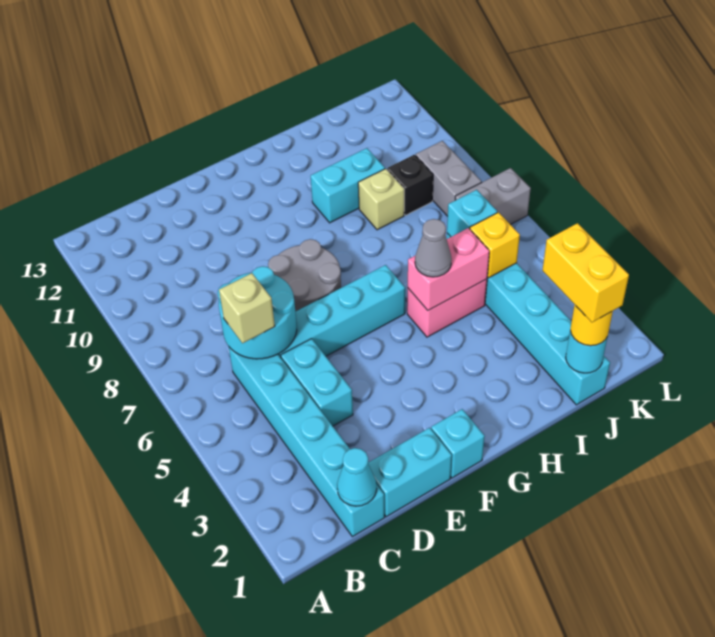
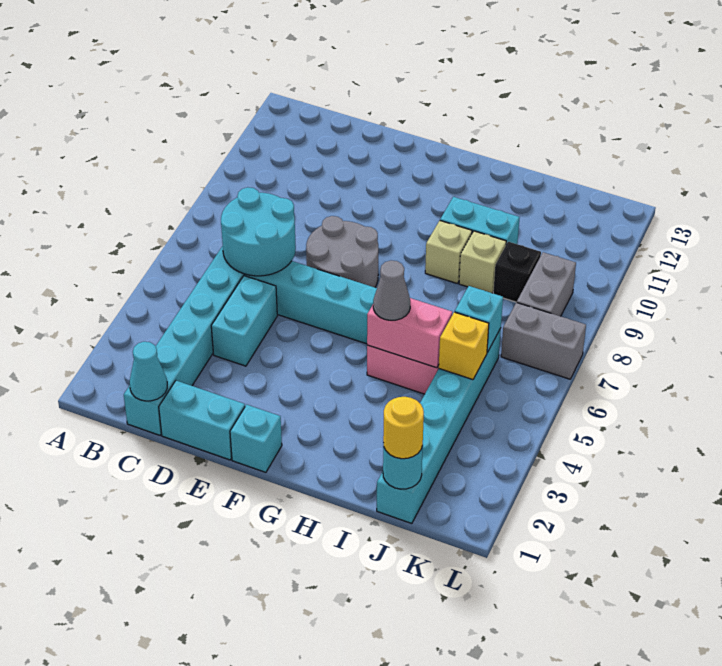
tan brick C6 level 3 -> tan brick H9 level 1
yellow brick J1:J2 level 4 -> none

